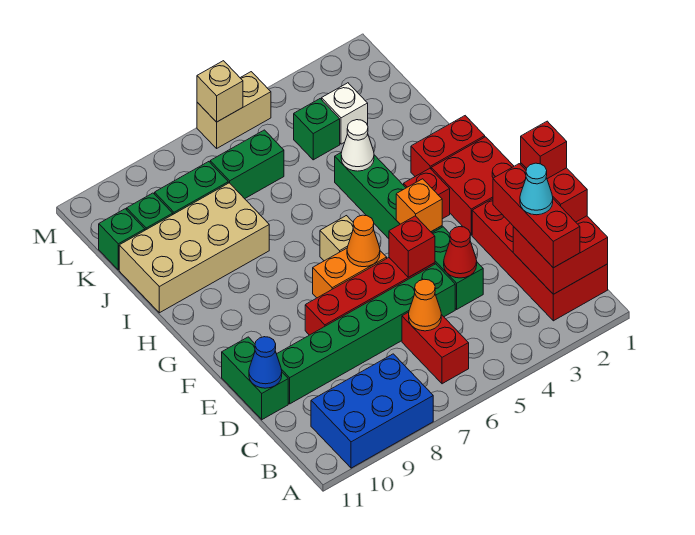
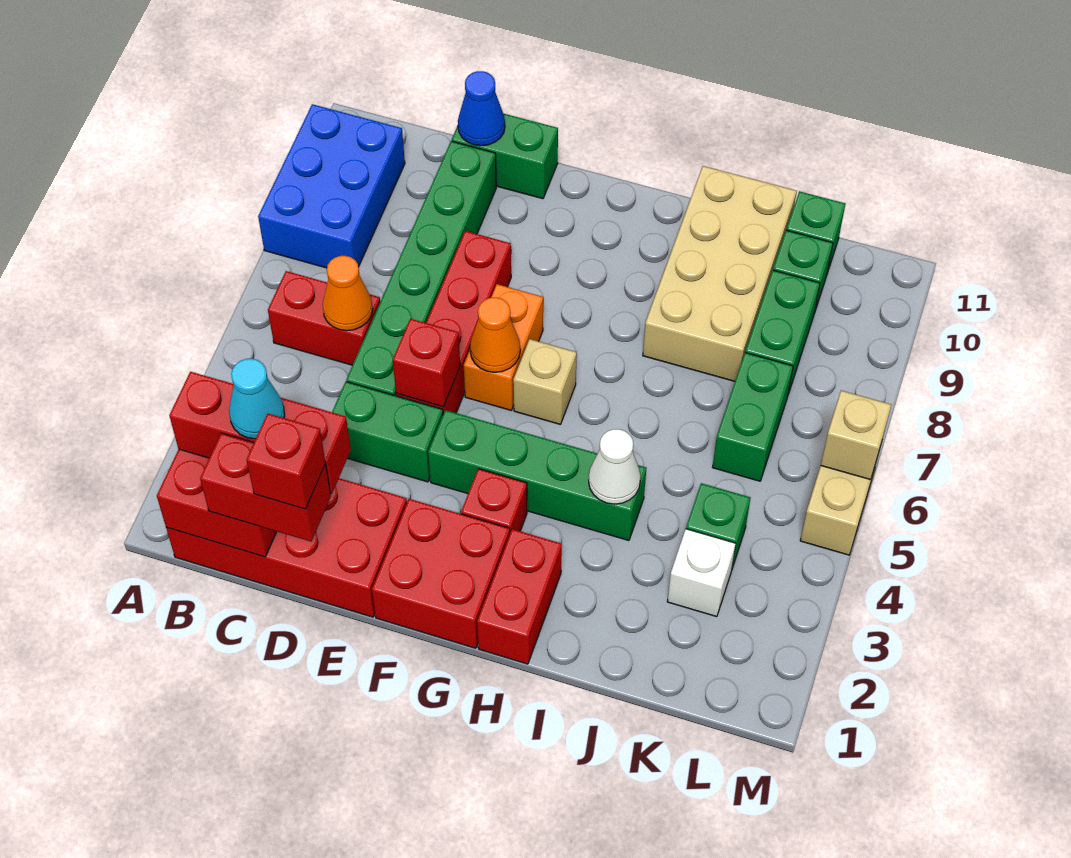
red cone D4 level 2 -> none
orange brick F4 level 2 -> none

